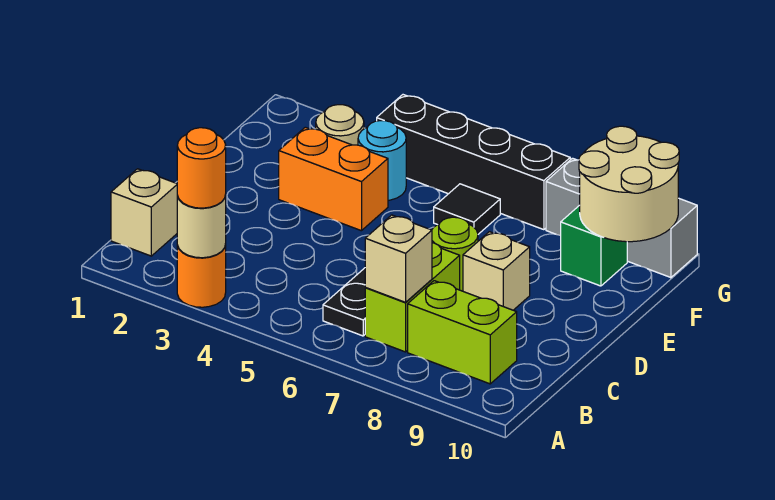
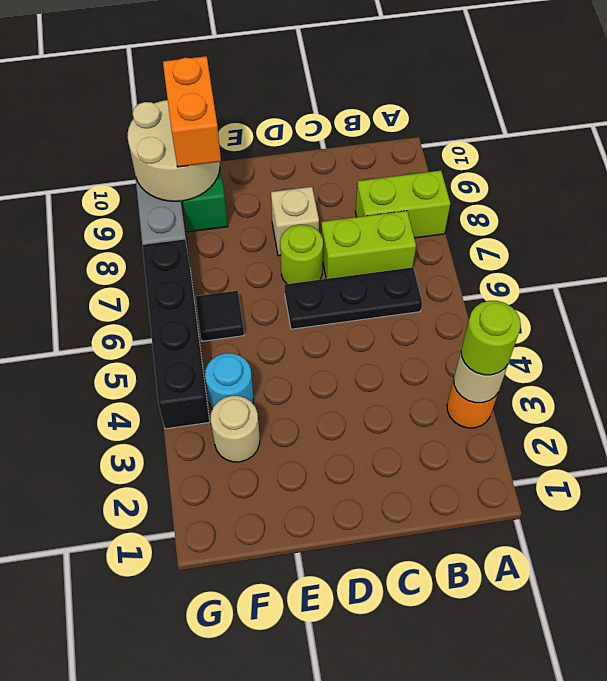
orange round brick A3 level 3 -> lime round brick A3 level 3
tan brick B1 level 1 -> none
tan brick B7 level 2 -> none
lime brick B8:B9 level 1 -> lime brick A8:B8 level 1
orange brick E3:E4 level 1 -> orange brick F9:F10 level 3

